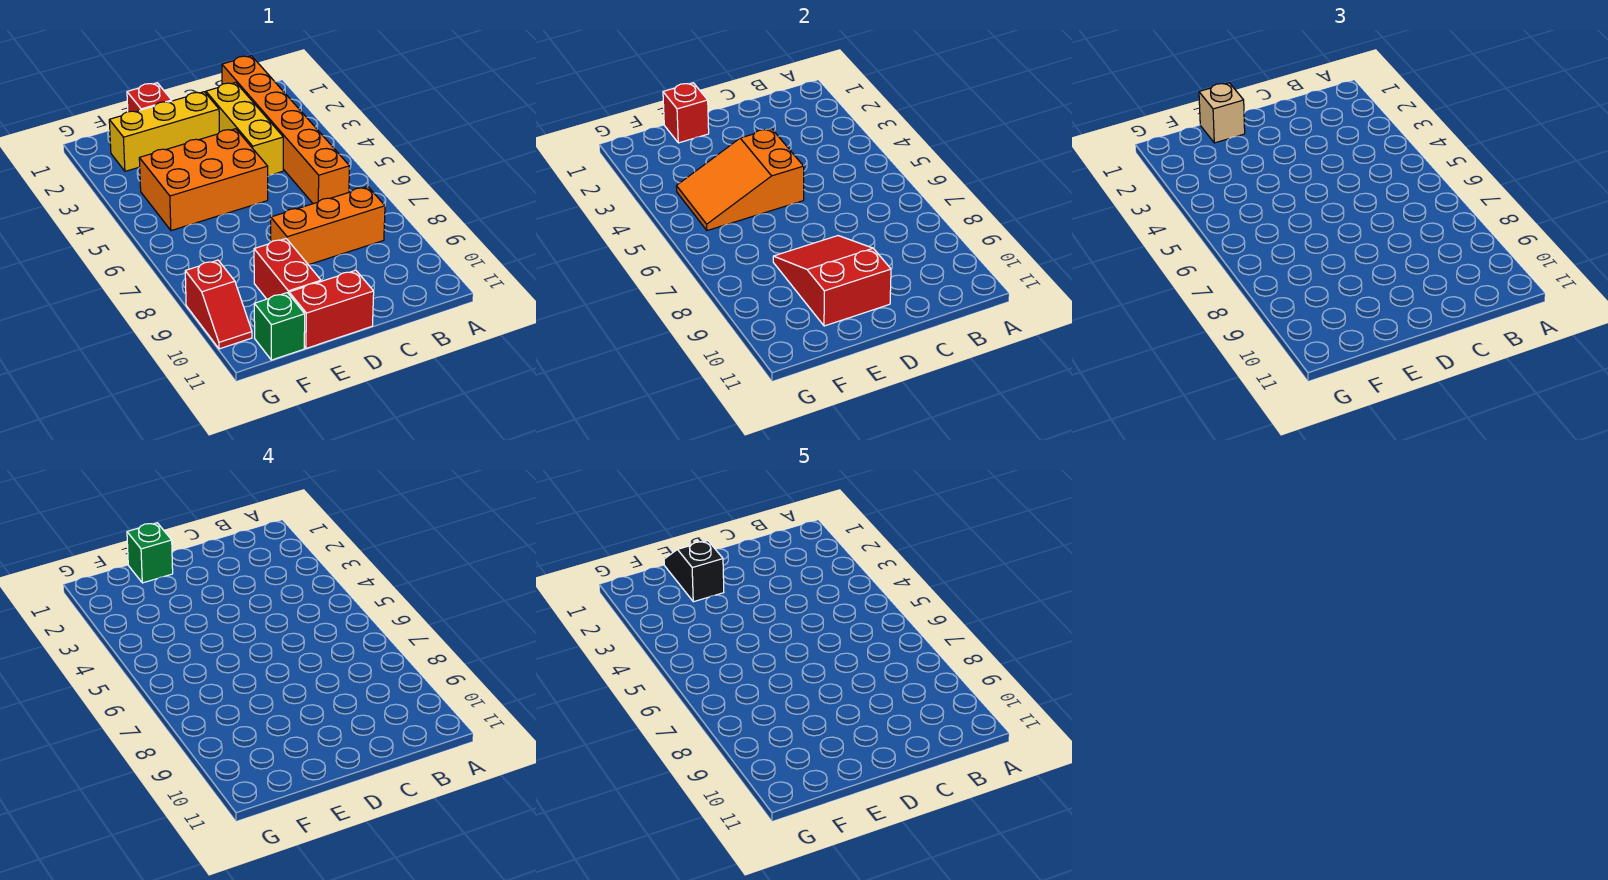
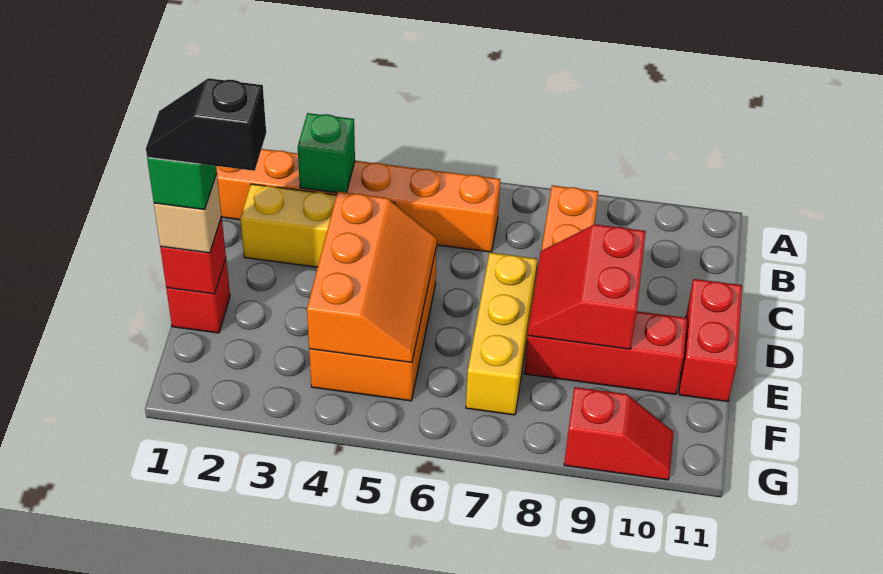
yellow brick D2:F2 level 1 -> yellow brick D7:F7 level 1
orange slope D4:F5 level 2 top D -> orange slope D4:F5 level 2 top 4
red slope D8:E10 level 2 top 10 -> red slope D8:E9 level 2 top 9
red brick E9:E10 level 1 -> red brick E8:E10 level 1
green brick F11 level 1 -> green brick B3 level 2

